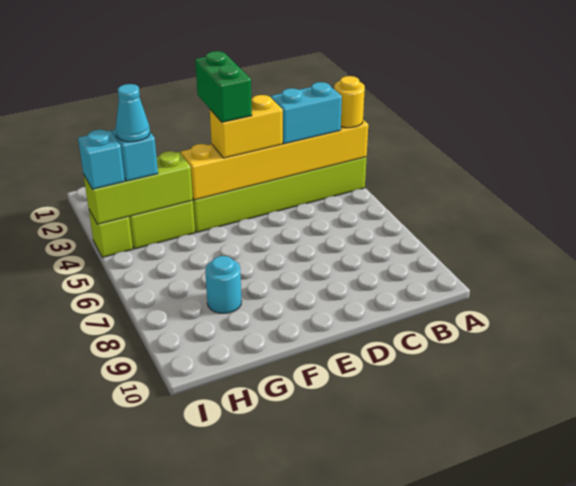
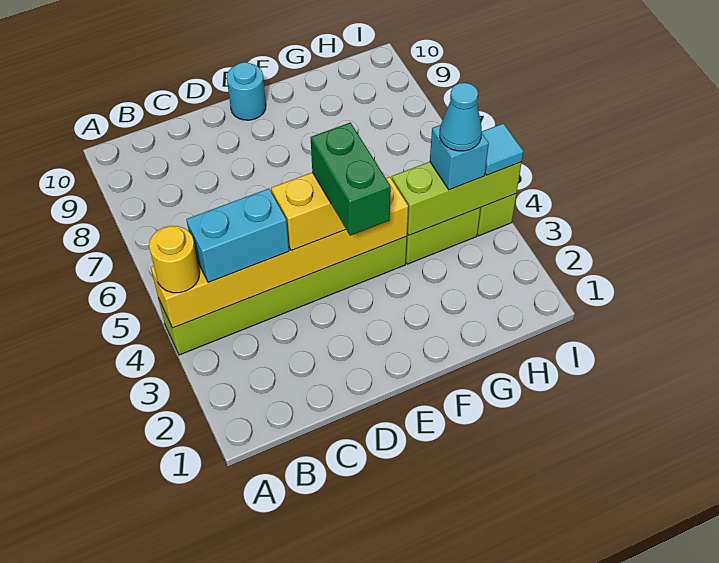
cyan round brick G8 level 1 -> cyan round brick E10 level 1
cyan brick I4 level 3 -> cyan tile I4 level 3

